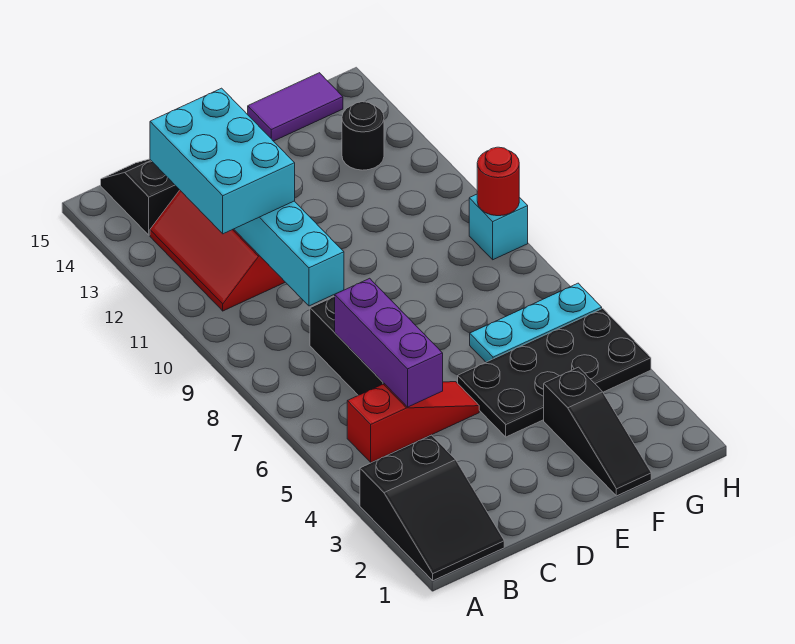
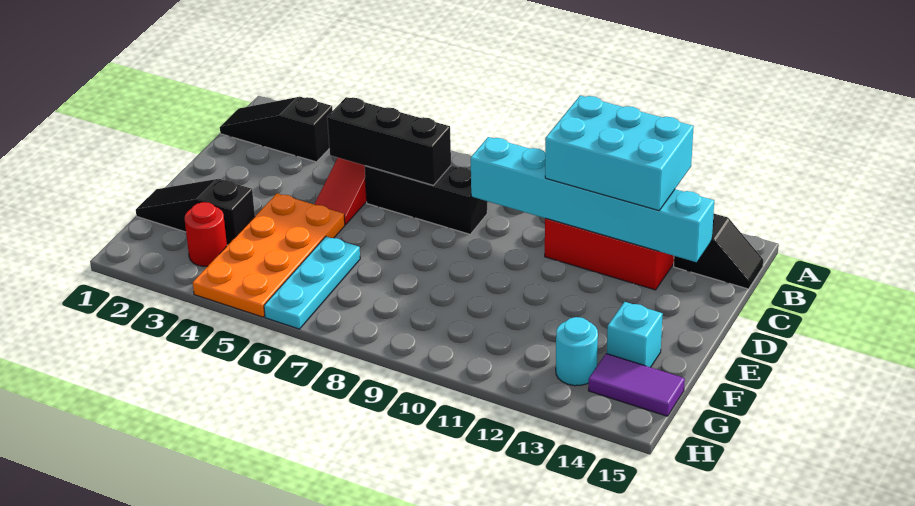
black slope A1:B3 level 1 top 3 -> black slope B1:B3 level 1 top 3
purple brick C5:C7 level 2 -> black brick C5:C7 level 2
black plate E4:H5 level 1 -> orange plate E4:H5 level 1
purple tile F15:G15 level 1 -> purple tile G14:G15 level 1
black round brick G13 level 1 -> cyan round brick G13 level 1
cyan brick H9 level 1 -> cyan brick F14 level 1
red round brick H9 level 2 -> red round brick G3 level 1

